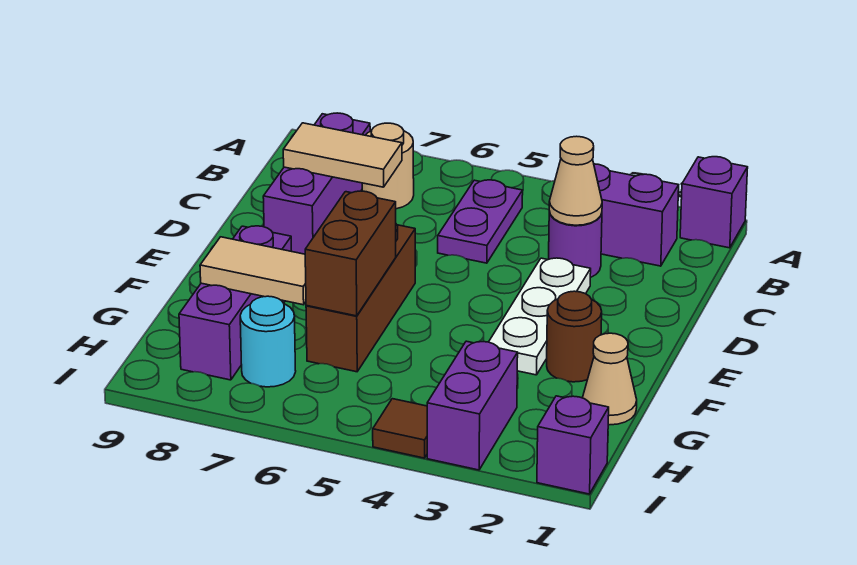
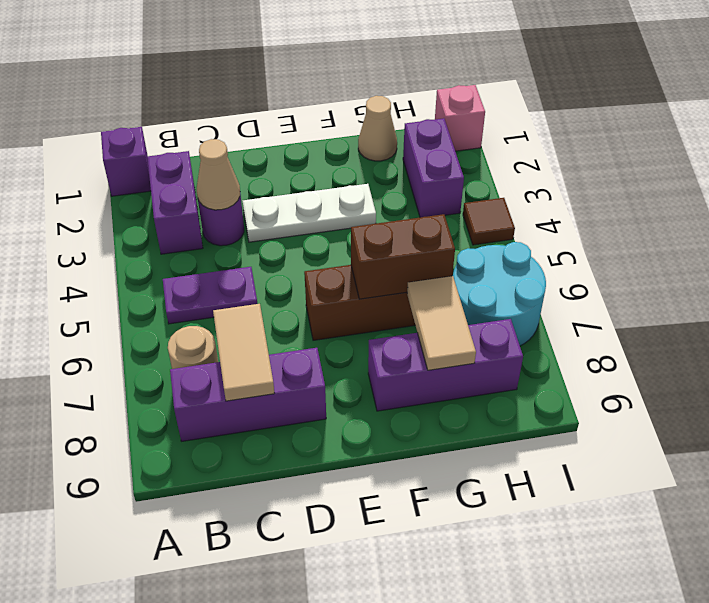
brown round brick F2 level 1 -> none
purple brick H3:I3 level 1 -> purple brick H2:H3 level 1
cyan round brick H7 level 1 -> cyan round brick H6:I7 level 1
purple brick I1 level 1 -> pink brick I1 level 1

